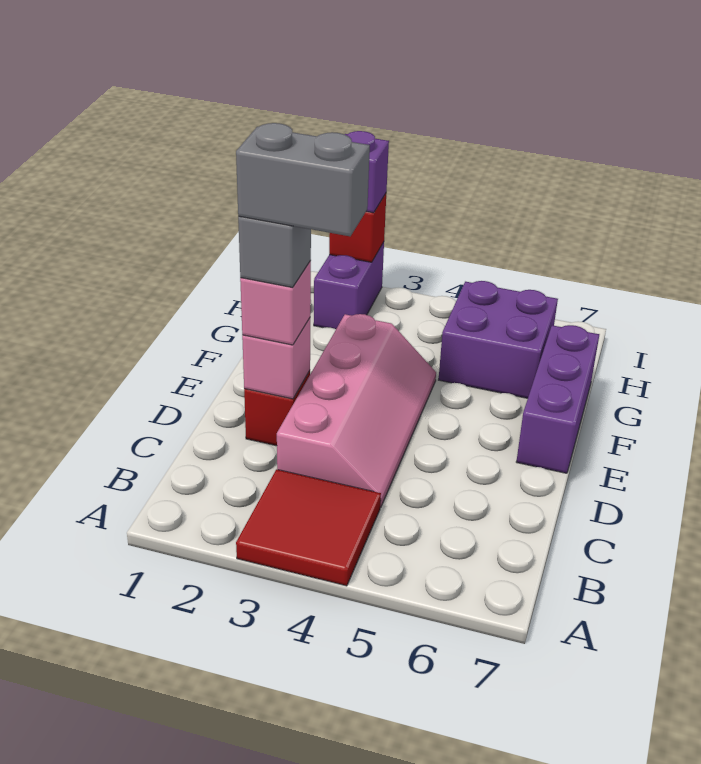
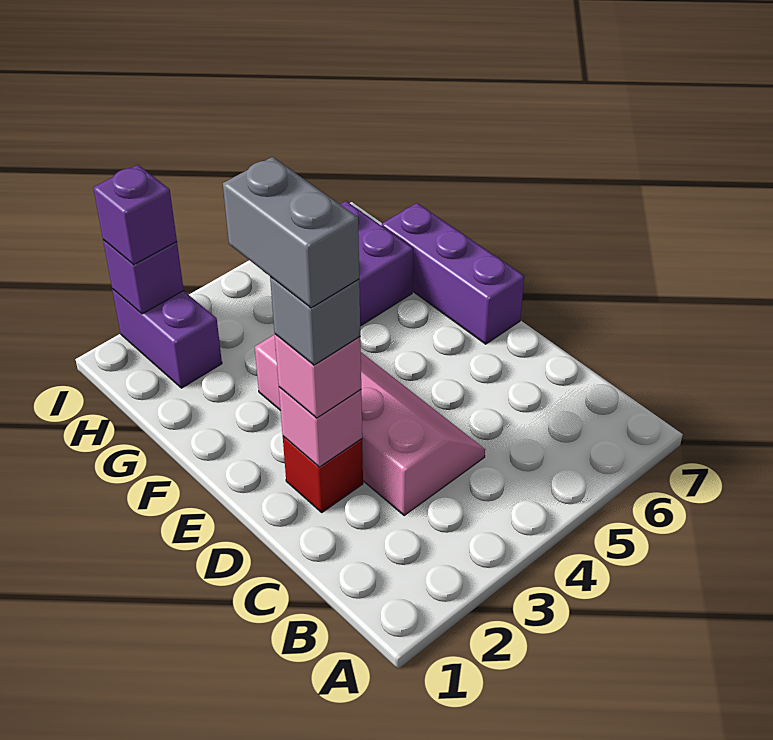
red tile A3:B4 level 1 -> none
grey brick D2:D3 level 5 -> grey brick D2:E2 level 5
red brick I2 level 2 -> purple brick I2 level 2

